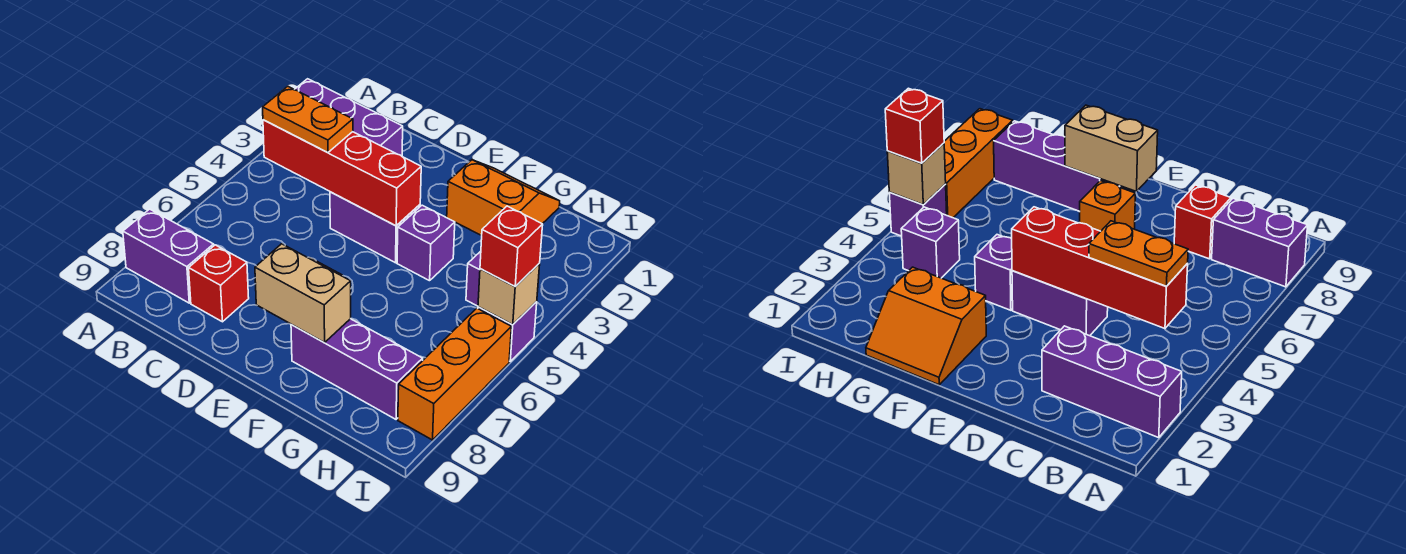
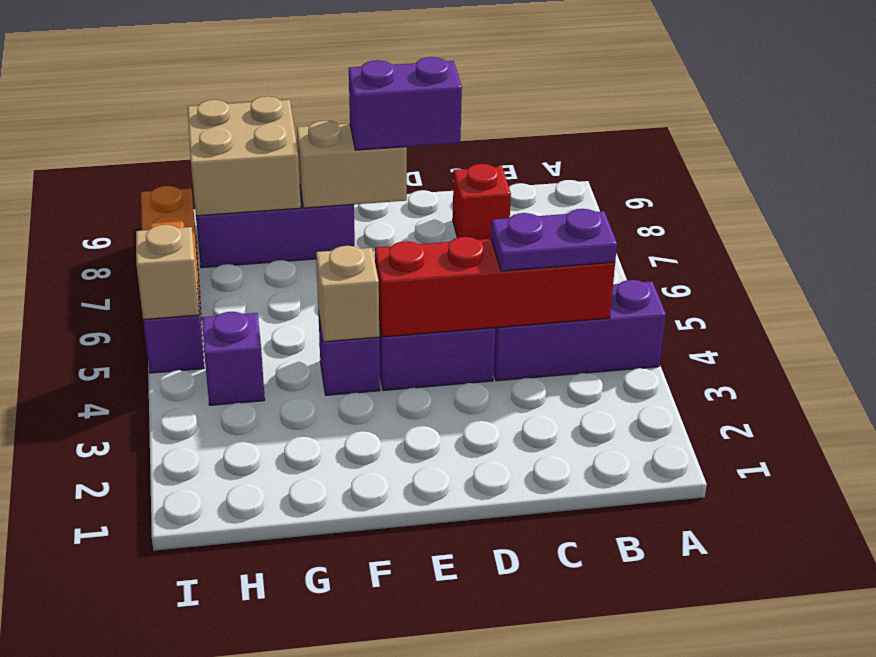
purple brick A2:C2 level 1 -> purple brick A4:C4 level 1
purple brick A8:B8 level 1 -> purple brick D8:E8 level 3
orange plate B4:C4 level 3 -> purple plate B4:C4 level 3
orange brick E7 level 1 -> none
orange slope F1:G2 level 1 top 2 -> none
none -> tan brick F4 level 2
none -> tan brick G8:H9 level 2
red brick I5 level 3 -> none

